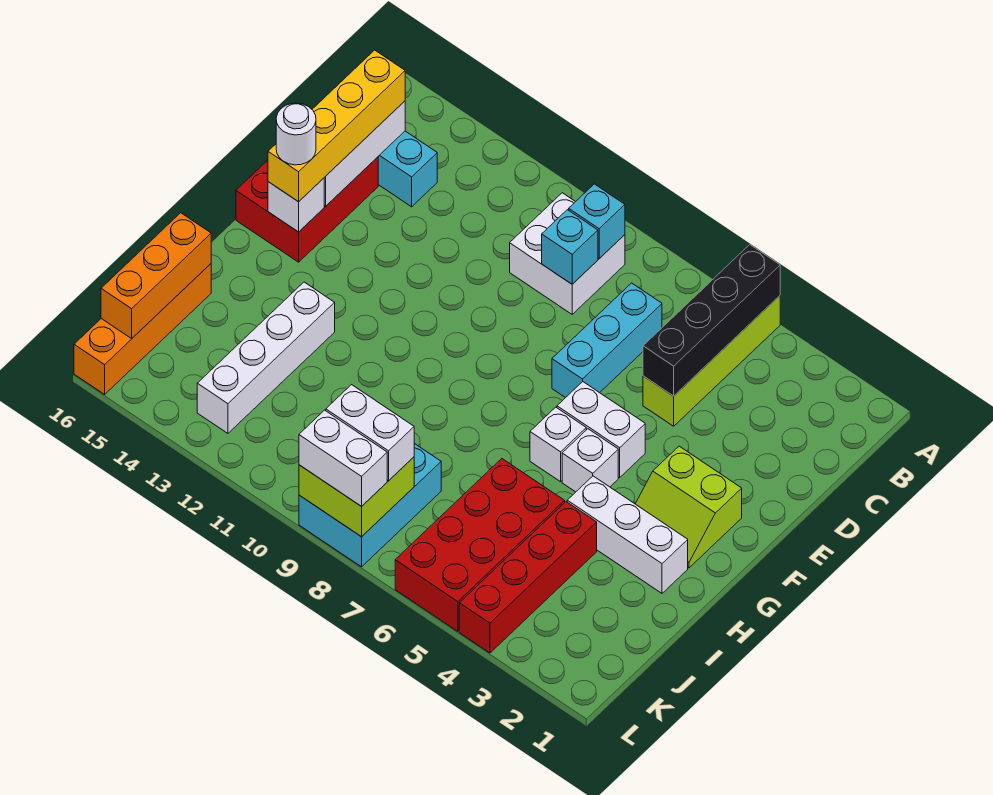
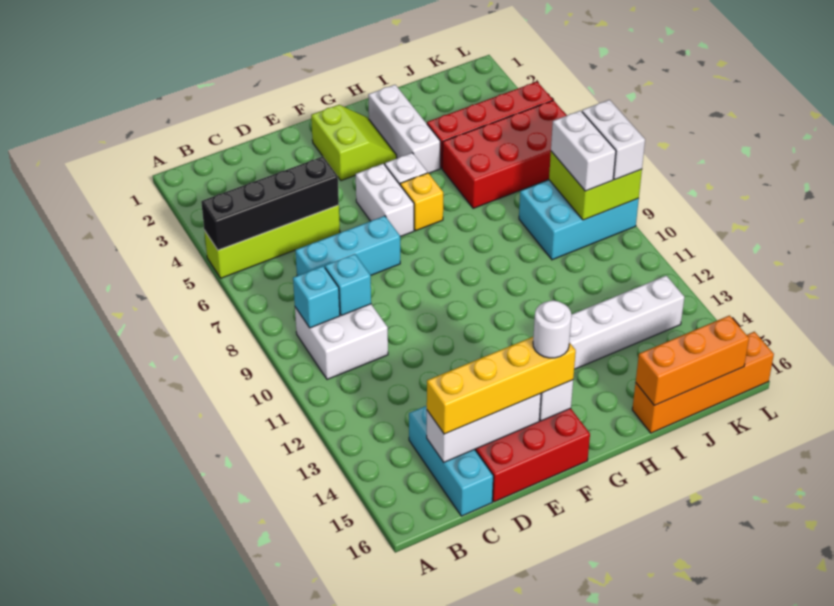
white brick G6 level 1 -> yellow brick G6 level 1

